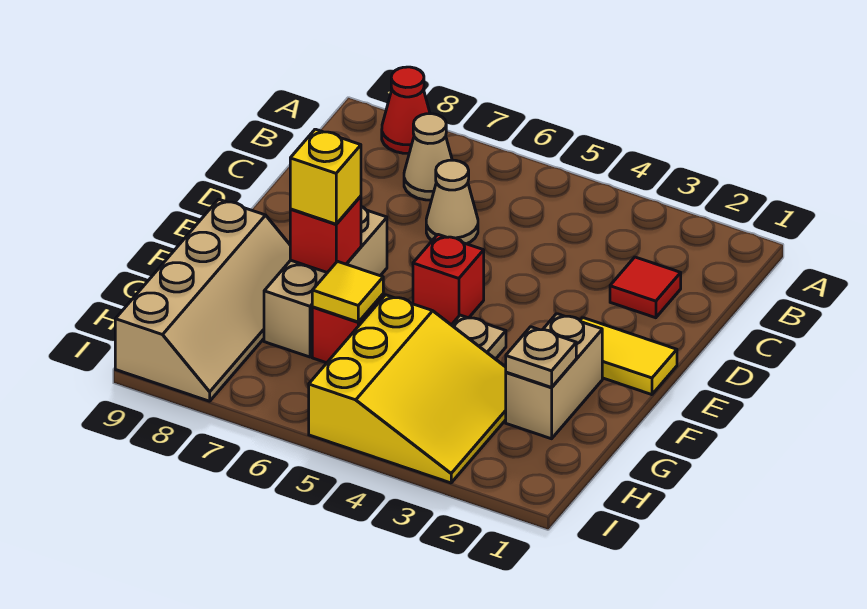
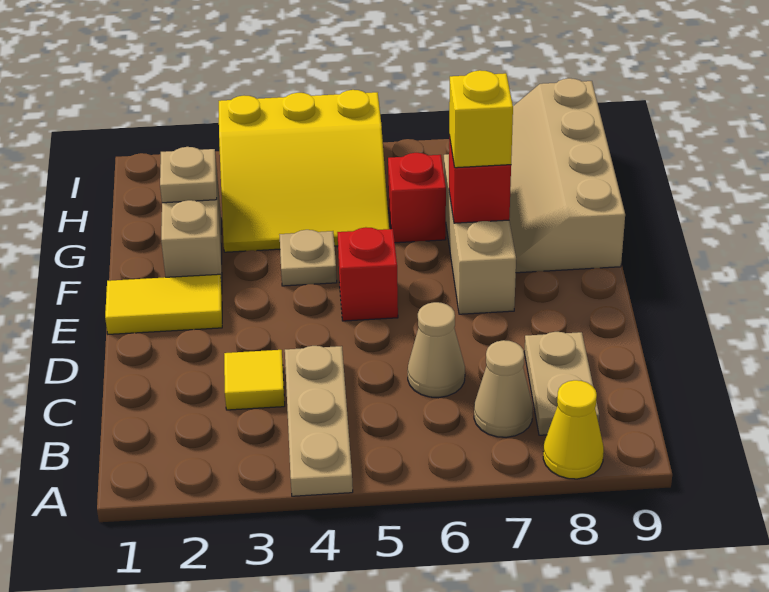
none -> tan plate A4:C4 level 1
red cone A8 level 1 -> yellow cone A8 level 1
none -> tan plate B8:C8 level 1
red tile C2 level 1 -> none
yellow slope G3:I5 level 1 top 5 -> yellow slope G3:I5 level 1 top I
yellow tile G6 level 2 -> yellow tile C3 level 1

